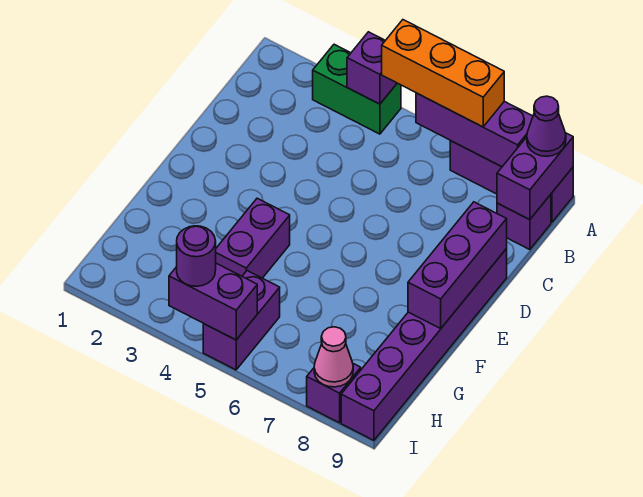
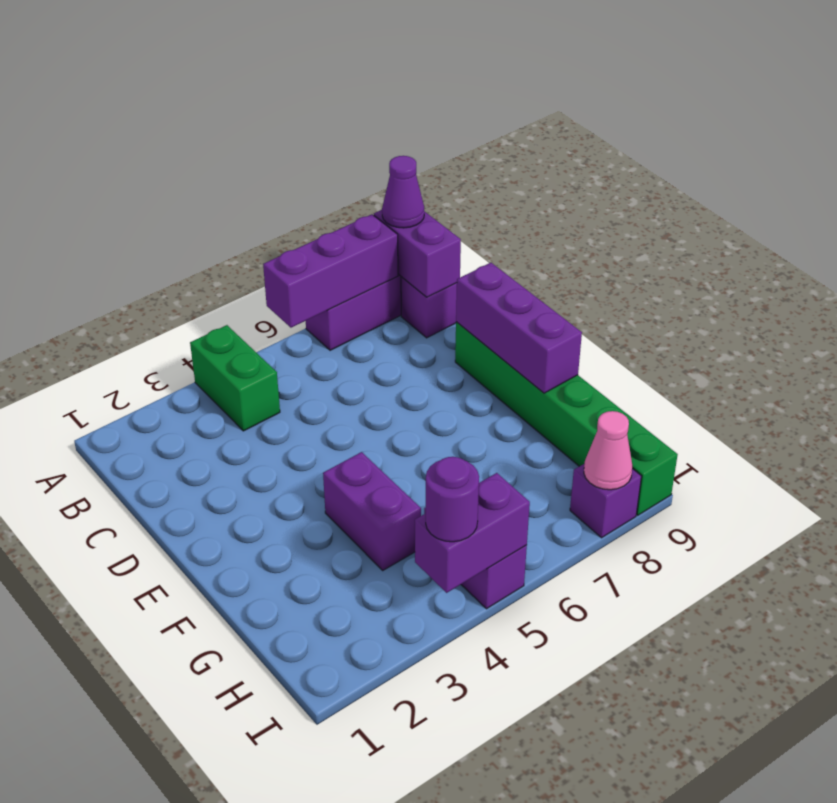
green brick A3:A4 level 1 -> green brick A4:B4 level 1
purple brick A4 level 2 -> none
orange brick A5:A7 level 3 -> none
purple brick D9:I9 level 1 -> green brick D9:I9 level 1

